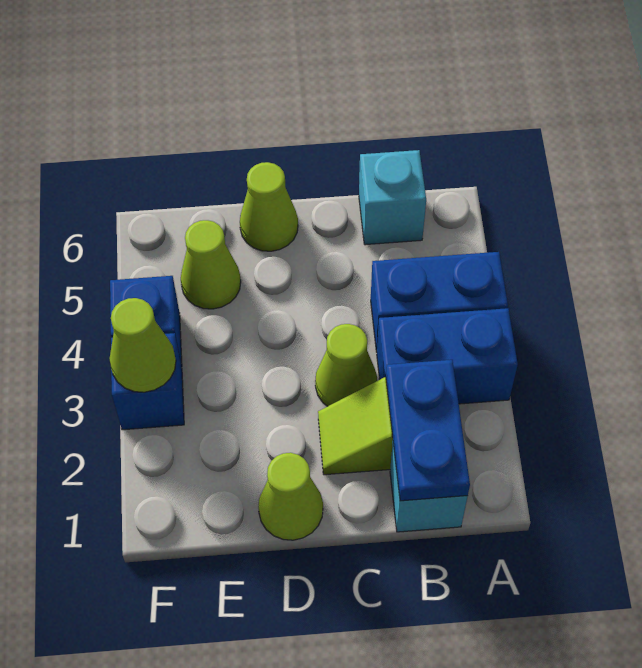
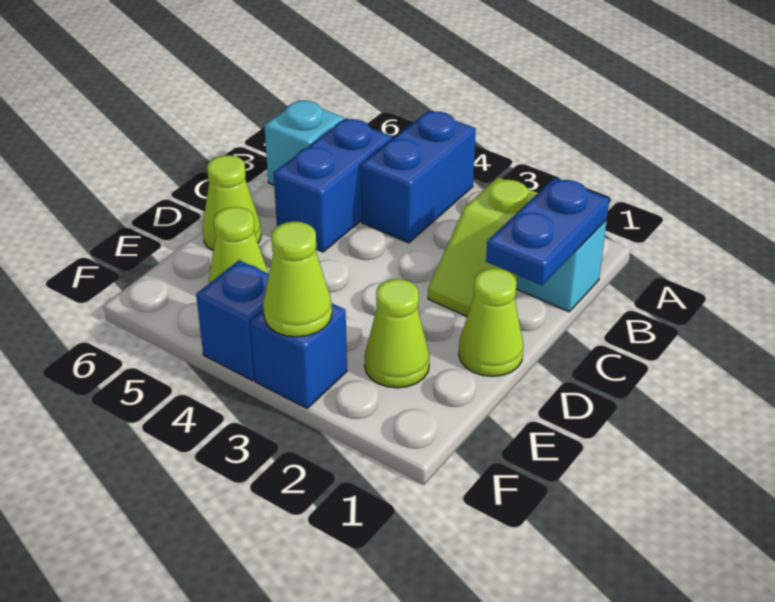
blue brick A3:B3 level 1 -> blue brick B5:C5 level 1
blue plate B1:B2 level 2 -> blue plate B1:C1 level 2
lime cone C3 level 1 -> lime cone E2 level 1

